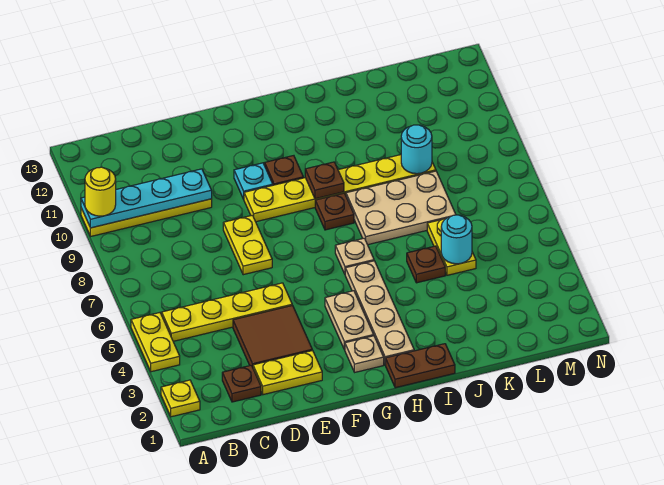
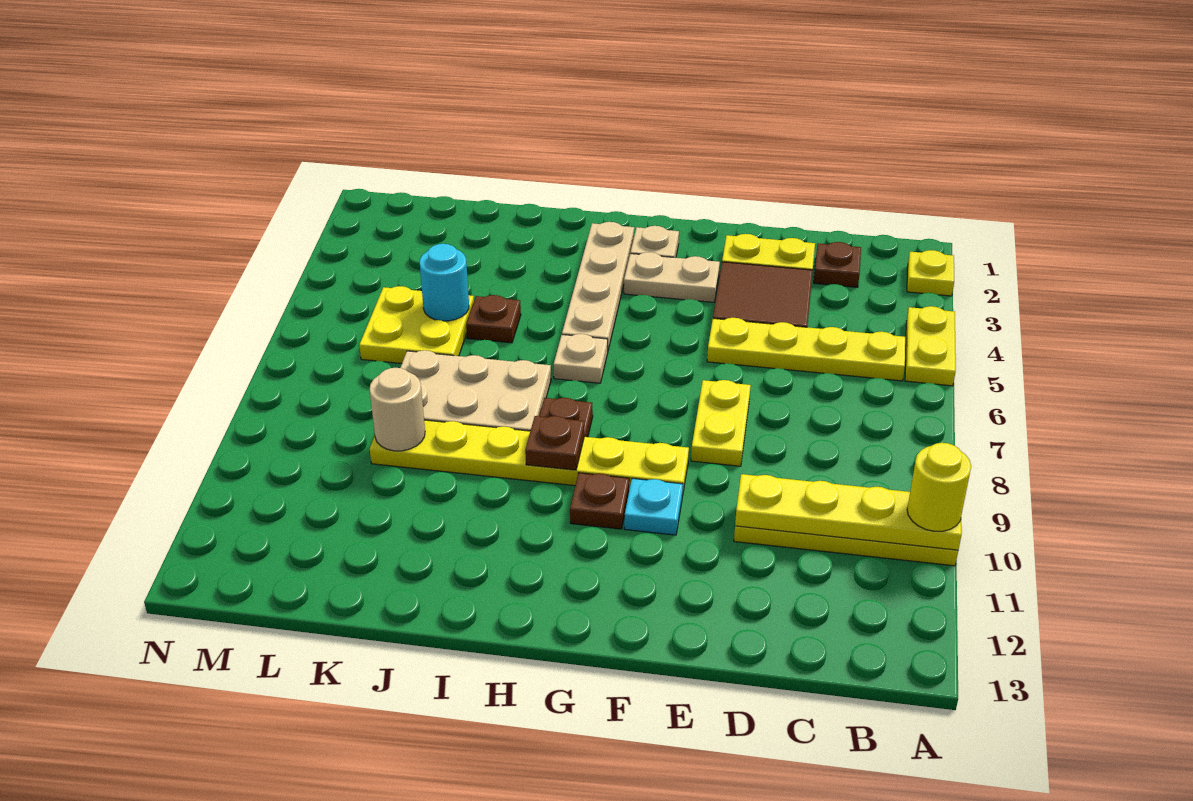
cyan plate A10:D10 level 2 -> yellow plate A10:D10 level 2
tan plate G3:G4 level 1 -> tan plate F3:G3 level 1
brown plate H1:I1 level 1 -> none
yellow plate K5:K6 level 1 -> yellow plate K5:L6 level 1
cyan round brick K9 level 2 -> tan round brick K9 level 2

